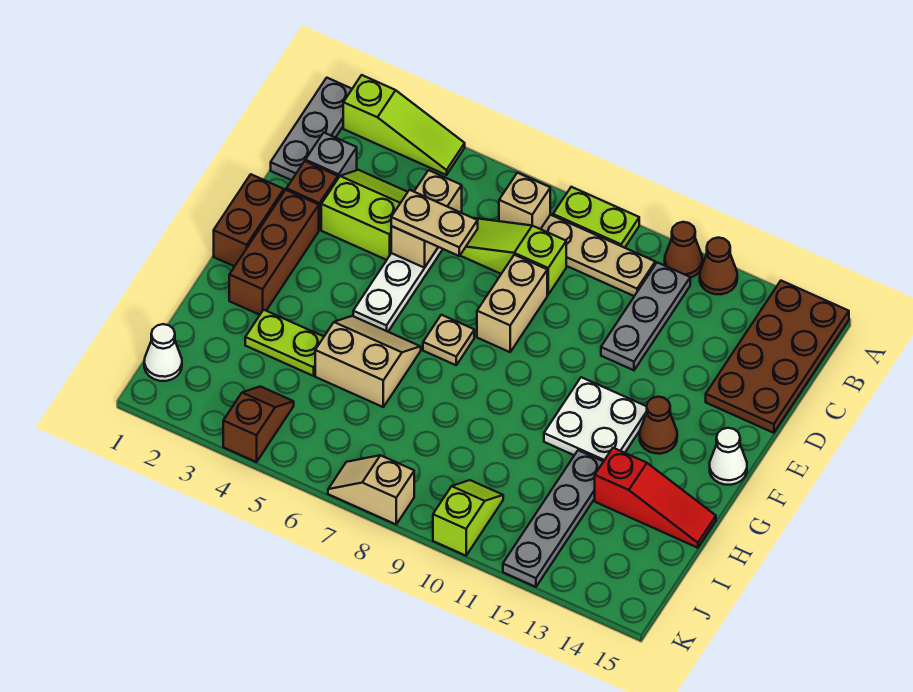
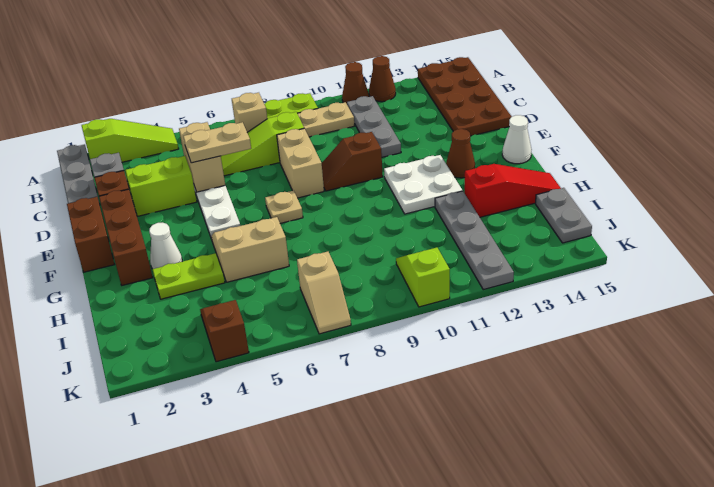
none -> brown slope E9:E10 level 1 top 10
none -> grey plate I15:J15 level 1
white cone J1 level 1 -> white cone G3 level 1
tan slope K7:K8 level 1 top 8 -> tan slope J7:K7 level 1 top J

